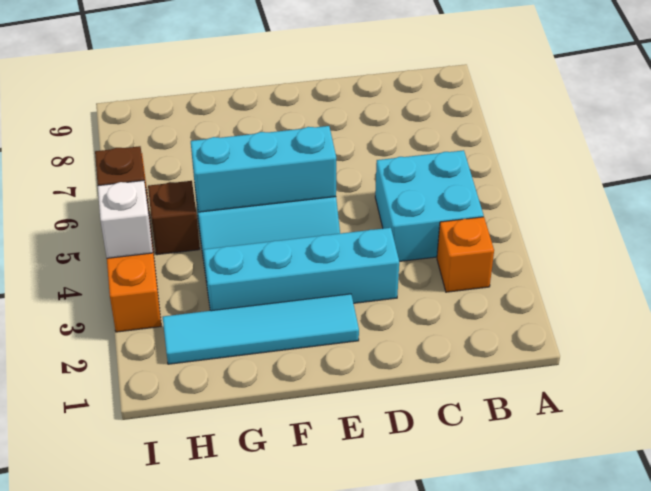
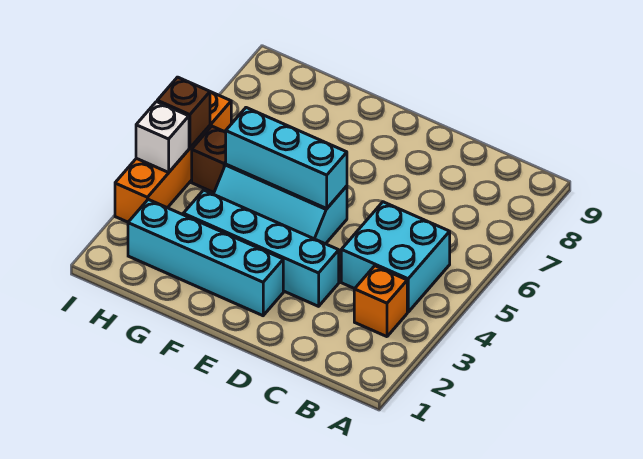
cyan tile E2:H2 level 1 -> cyan brick E2:H2 level 1

